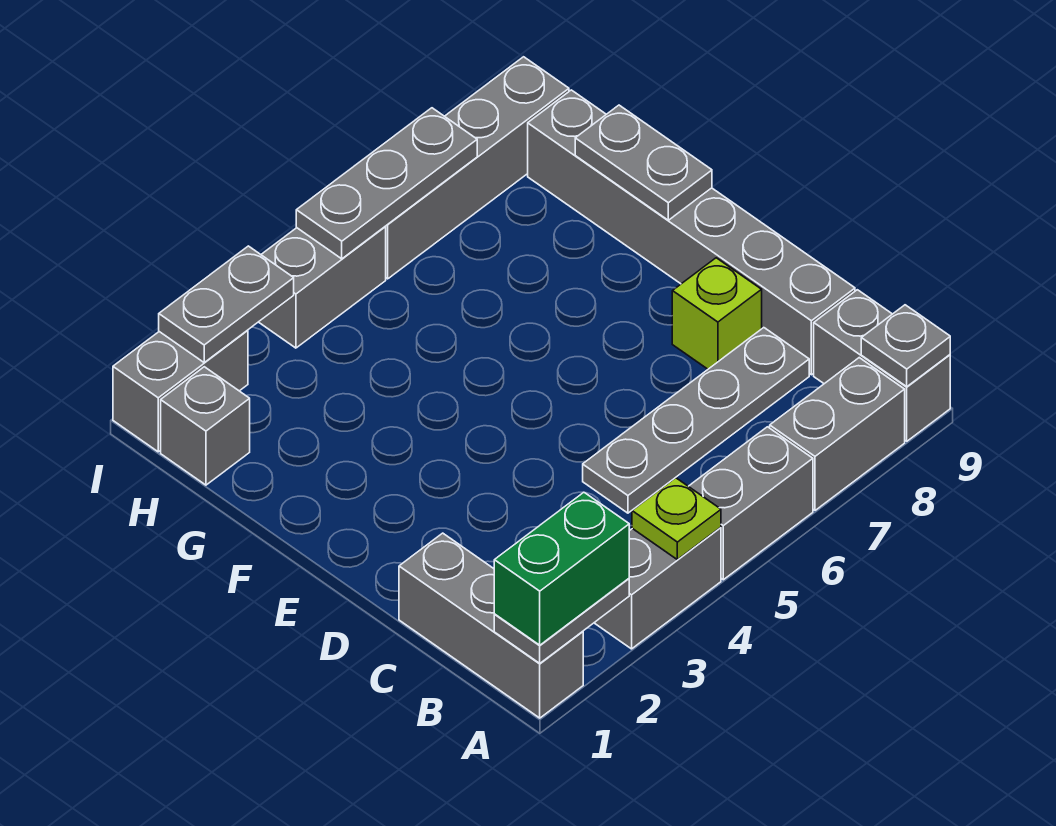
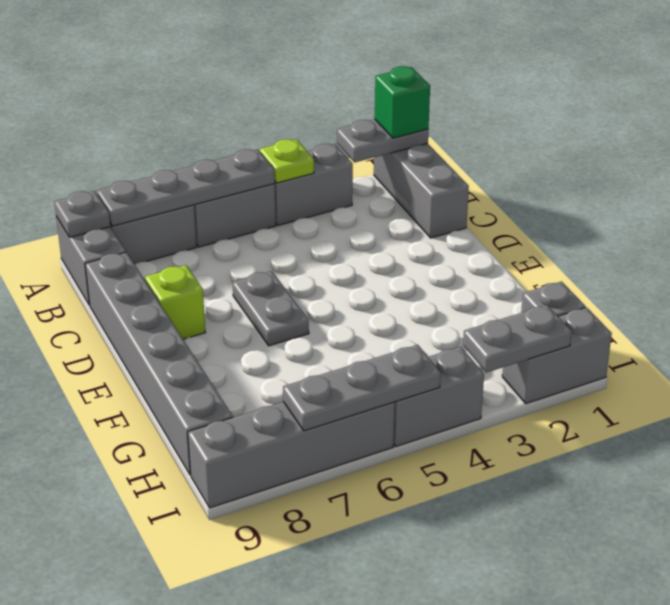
green brick A1:A2 level 3 -> green brick A1 level 3
grey plate C5:C8 level 1 -> grey plate A5:A8 level 2
grey plate F9:G9 level 2 -> grey plate D6:E6 level 1

